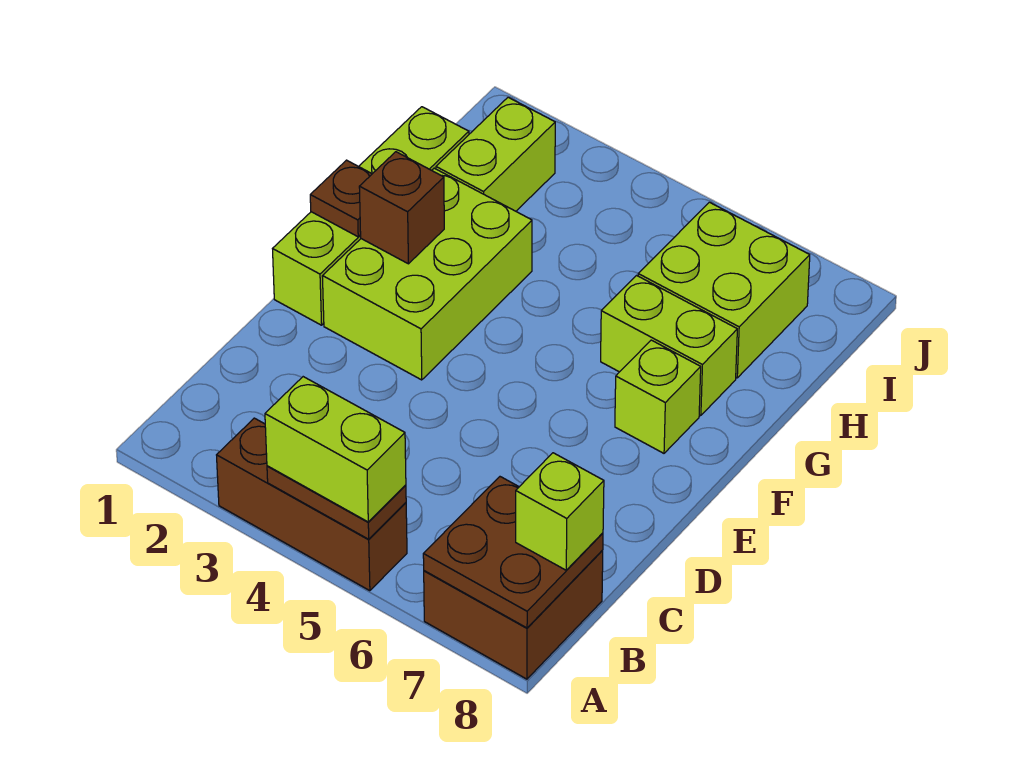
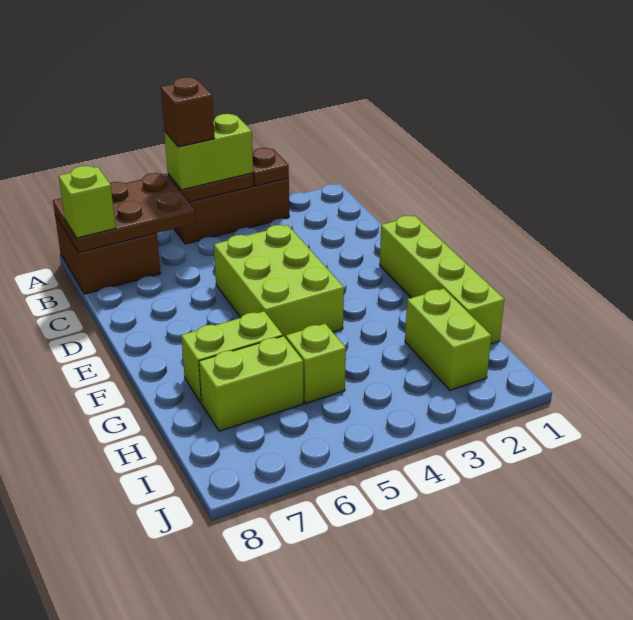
brown plate A7:B8 level 2 -> brown plate A6:B8 level 2
lime brick E2:G3 level 1 -> lime brick D4:F5 level 1
brown plate F1 level 2 -> brown plate A3 level 2
brown brick F2 level 2 -> brown brick A5 level 4
lime brick F7 level 1 -> lime brick H5 level 1
lime brick H6:I7 level 1 -> lime brick H6:H7 level 1

